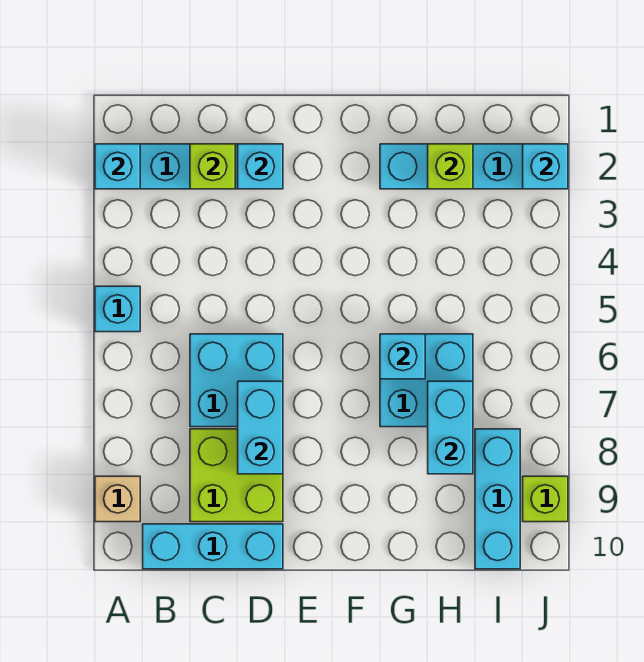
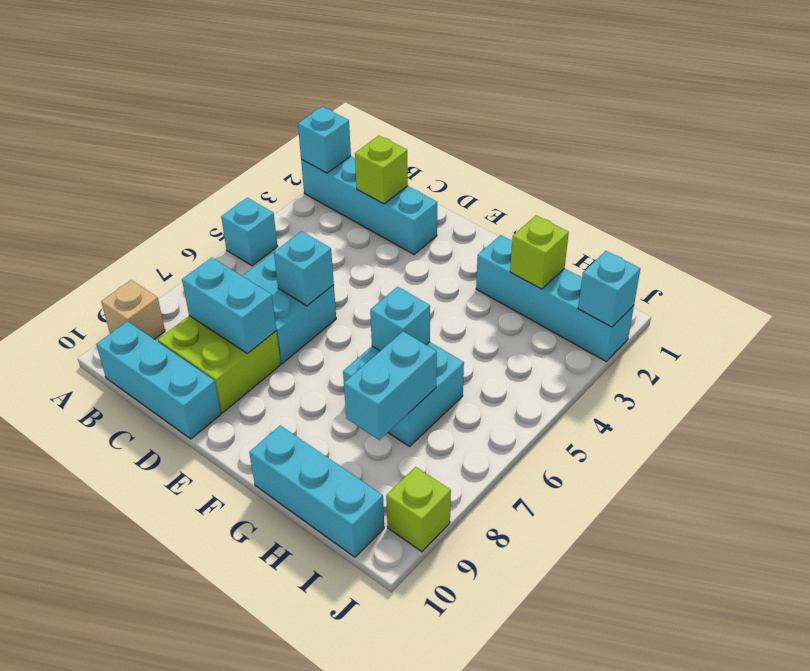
cyan brick D2 level 2 -> cyan brick D6 level 2
cyan brick D7:D8 level 2 -> cyan brick C8:D8 level 2
cyan brick I8:I10 level 1 -> cyan brick G10:I10 level 1

